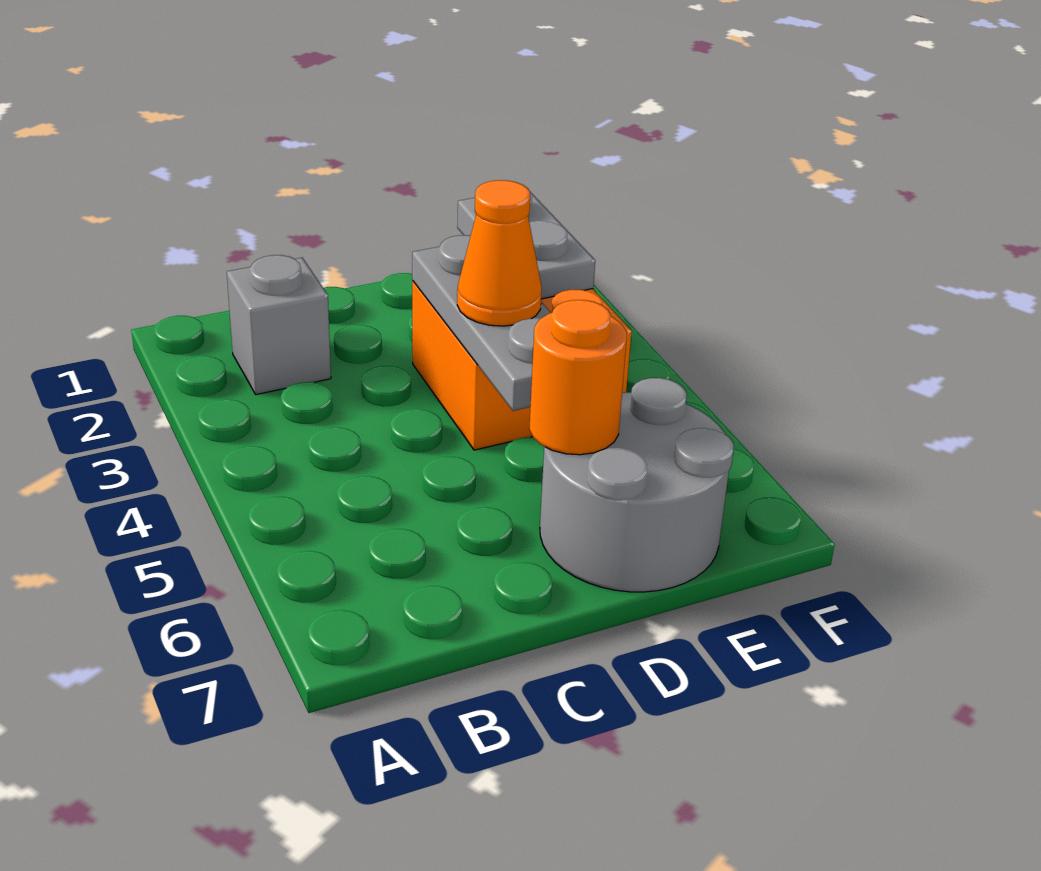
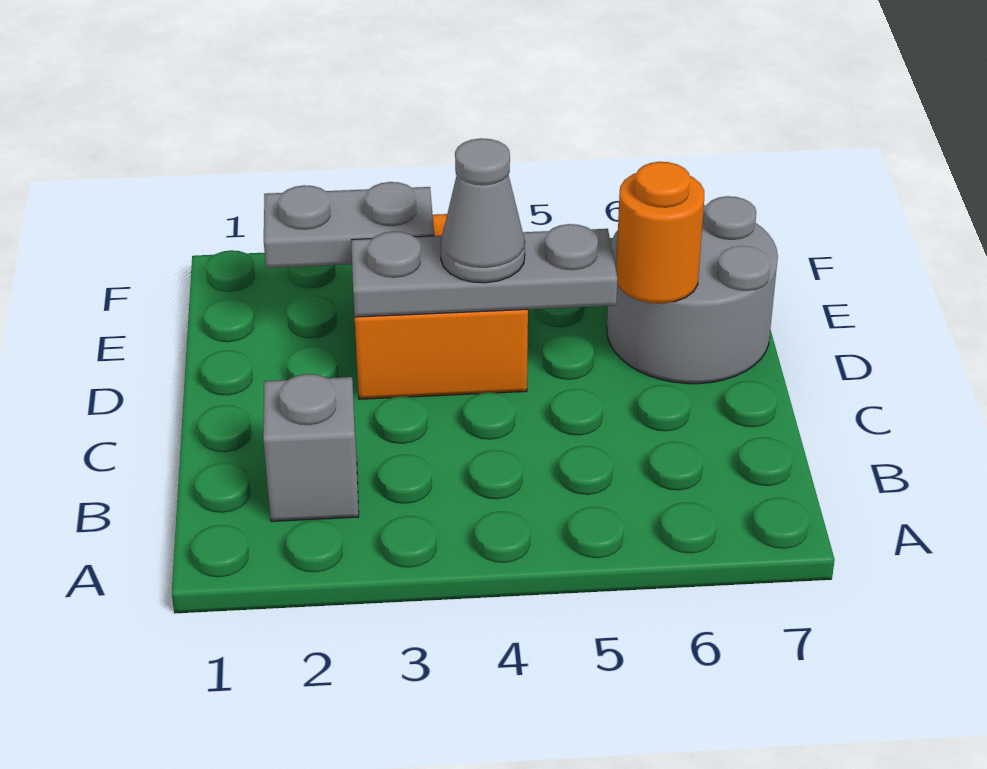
orange cone D4 level 3 -> grey cone D4 level 3

